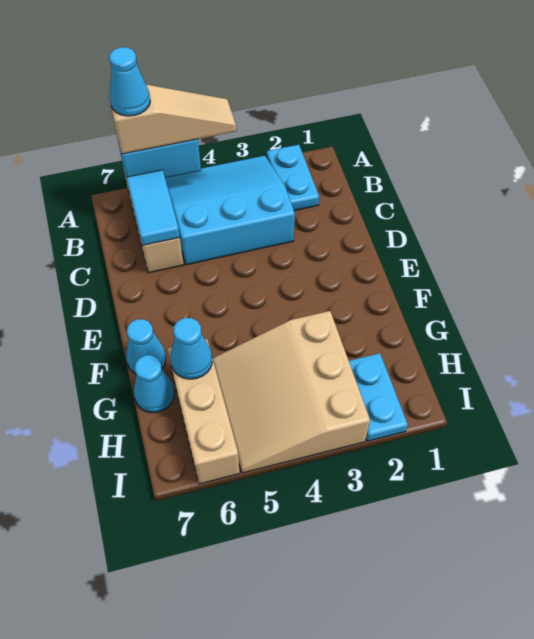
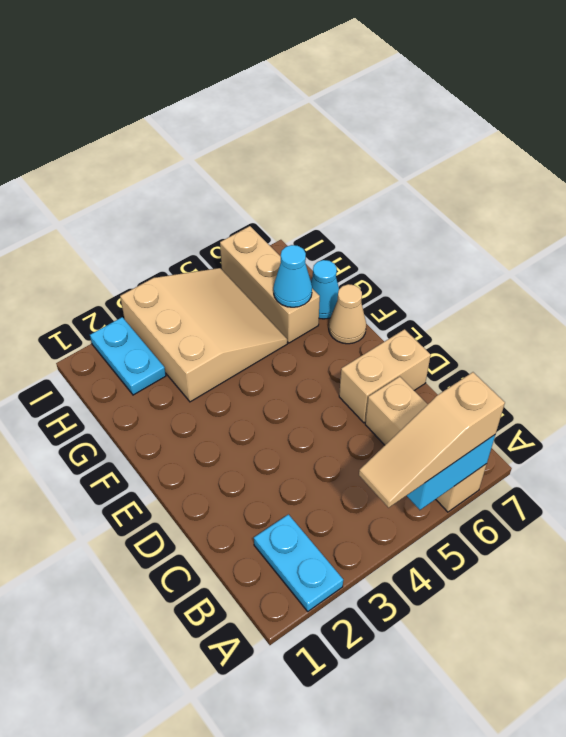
cyan slope A3:C5 level 1 top C -> none
cyan cone A6 level 4 -> none
cyan tile B6:C6 level 2 -> none
none -> tan brick D6:D7 level 1
cyan cone F7 level 1 -> tan cone F7 level 1

